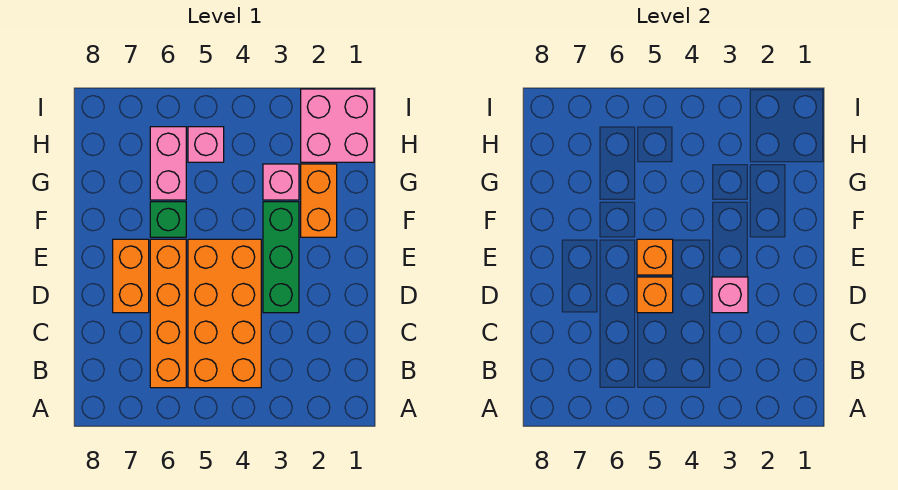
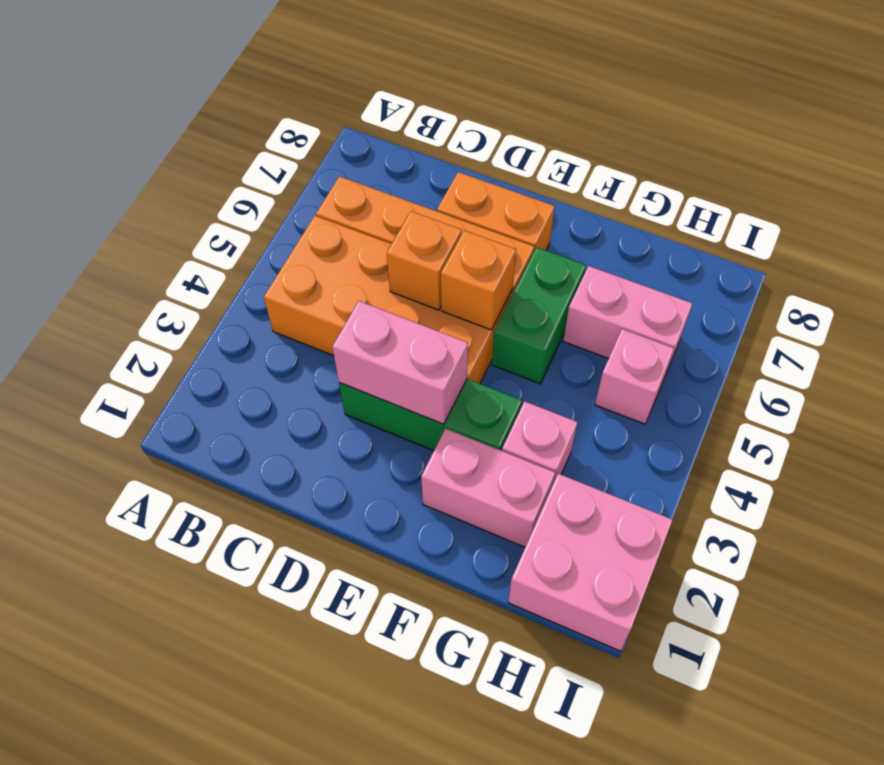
pink brick D3 level 2 -> pink brick D3:E3 level 2
orange brick F2:G2 level 1 -> pink brick F2:G2 level 1
green brick F6 level 1 -> green brick F5:F6 level 1

